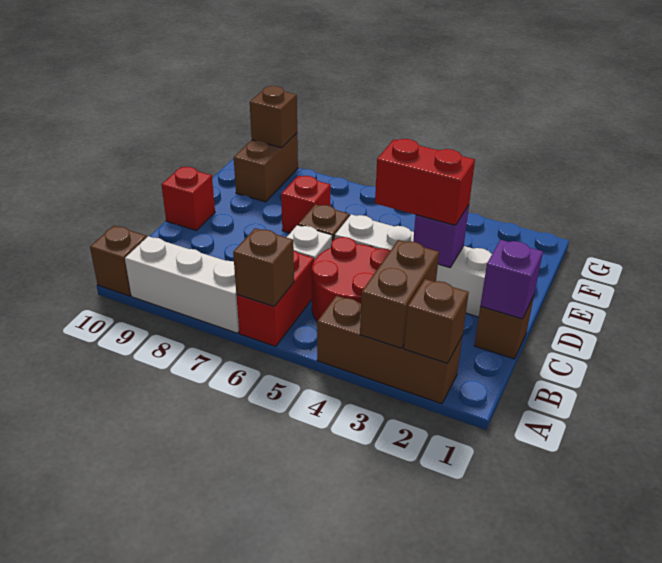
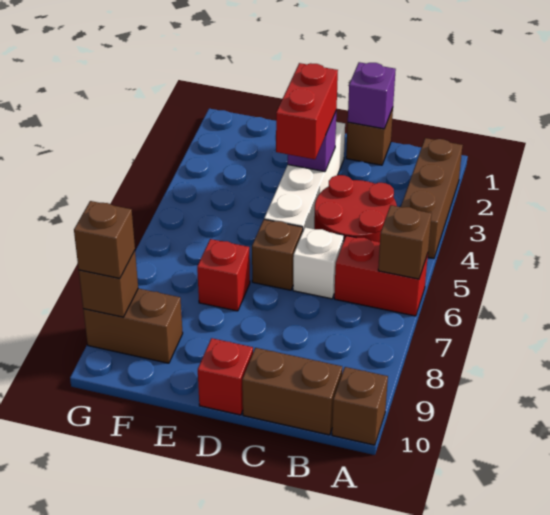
brown brick A2 level 2 -> brown brick G9 level 3
brown brick A3:B3 level 2 -> brown brick B10:C10 level 1
white brick A7:A9 level 1 -> none

